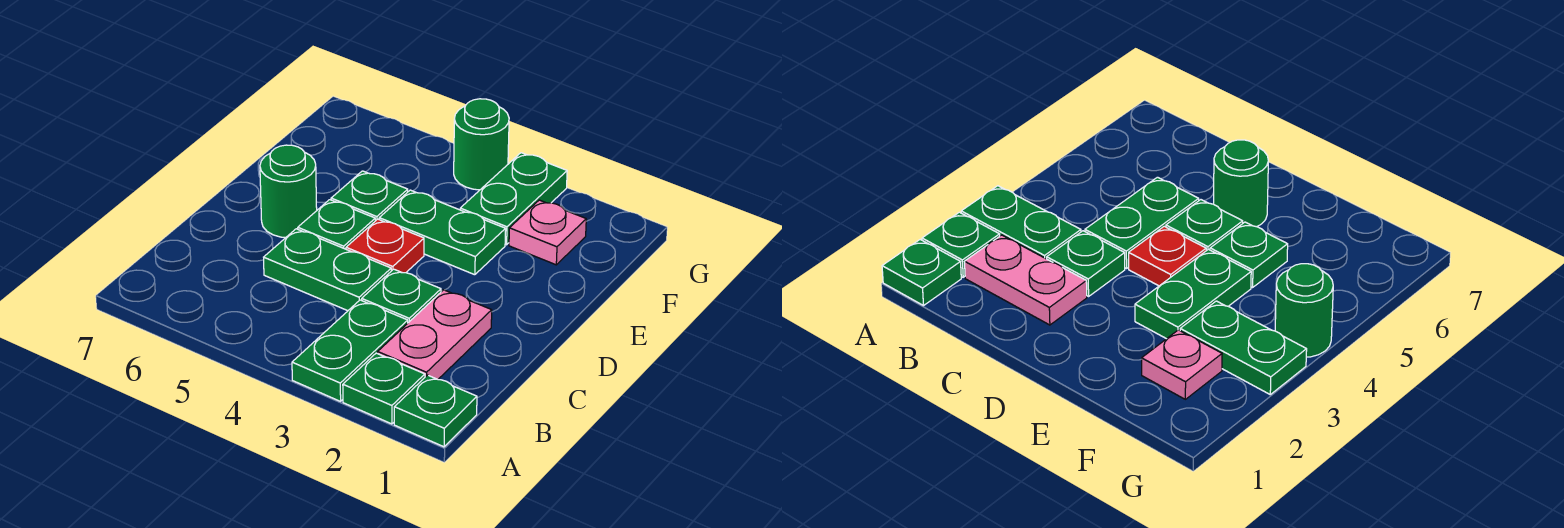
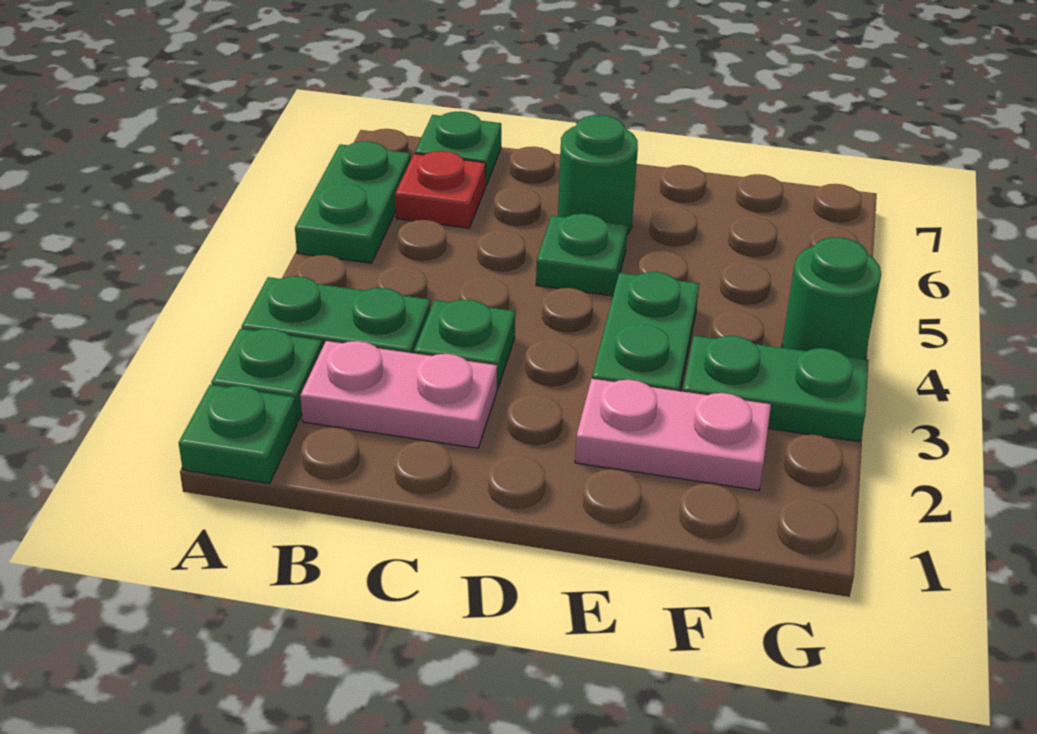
green plate C4:C5 level 1 -> green plate A5:A6 level 1
red plate D4 level 1 -> red plate B6 level 1
green plate E5 level 1 -> green plate B7 level 1
pink plate F2 level 1 -> pink plate E2:F2 level 1

